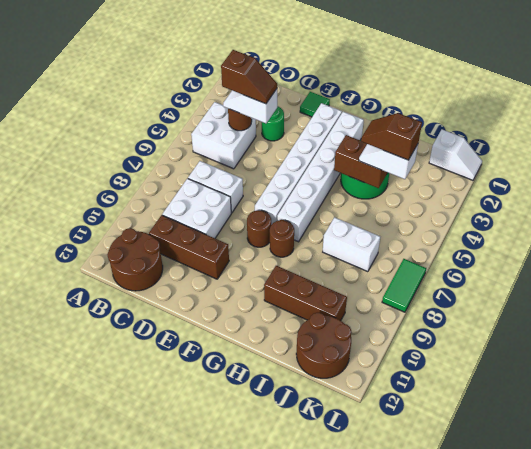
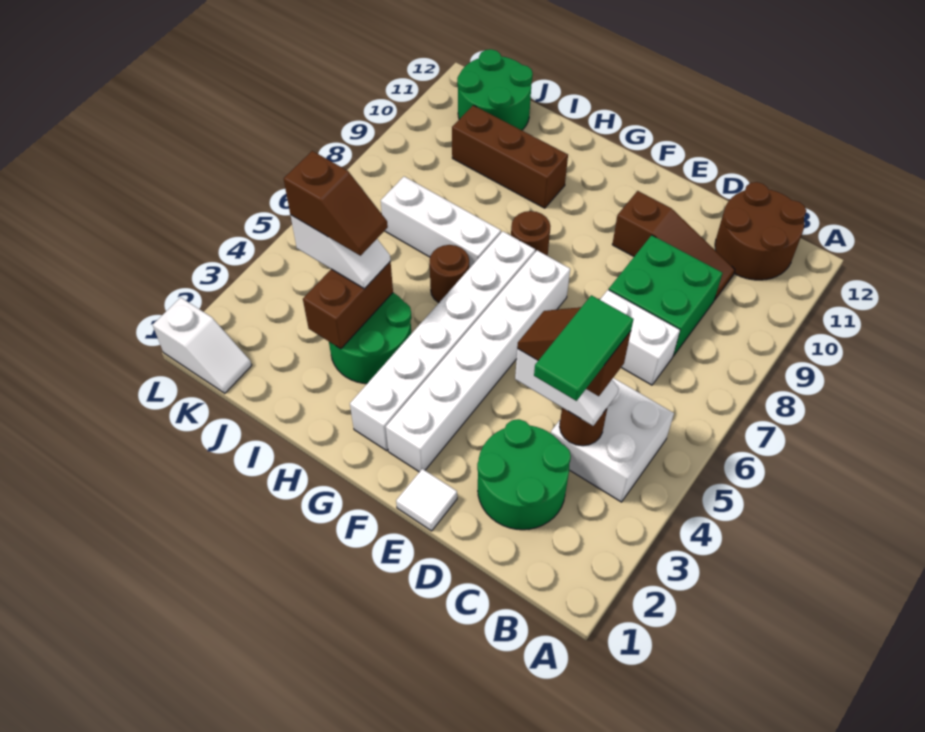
white brick C8:D9 level 1 -> green brick C8:D9 level 1
brown brick C10:E10 level 1 -> brown slope C10:E10 level 1 top E
green round brick D3 level 1 -> green round brick C2:D3 level 1
green tile E1 level 1 -> white tile E1 level 1
brown round brick F8 level 1 -> brown round brick H6 level 1
brown brick H4:I4 level 2 -> brown brick I3:I4 level 2
white brick I7:J7 level 1 -> white brick H7:J7 level 1
brown round brick J11:K12 level 1 -> green round brick J11:K12 level 1
white slope K1:L1 level 1 top K -> white slope K1:L1 level 1 top L
green tile L7:L8 level 1 -> green tile C3:C4 level 5

